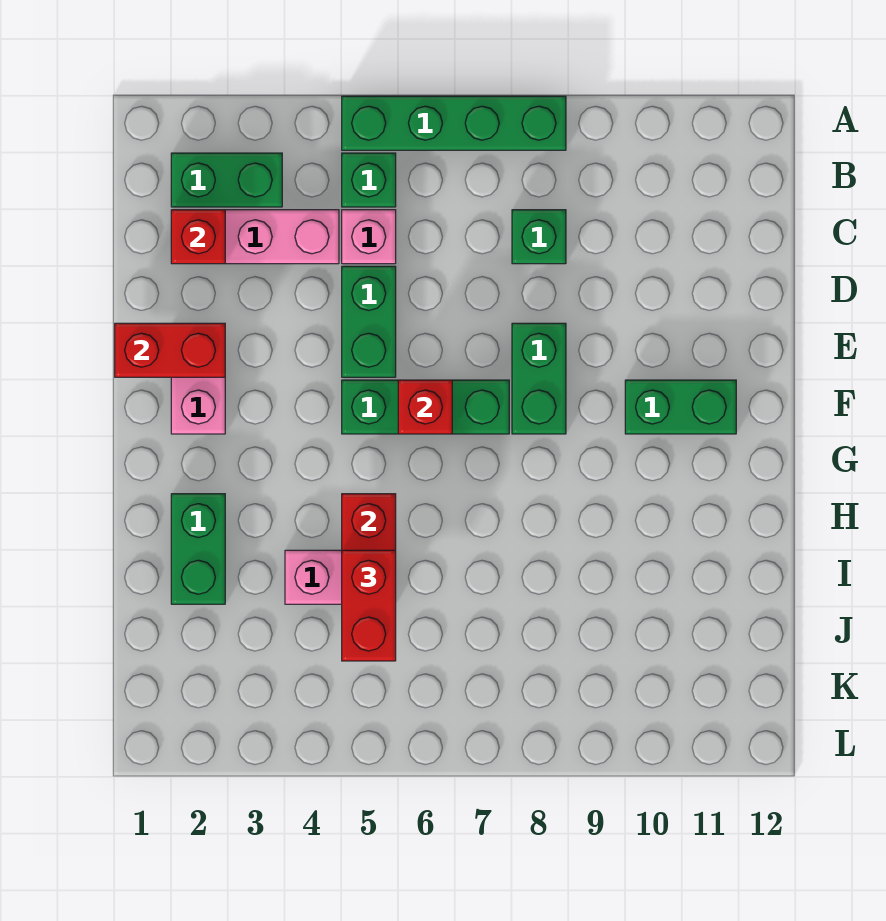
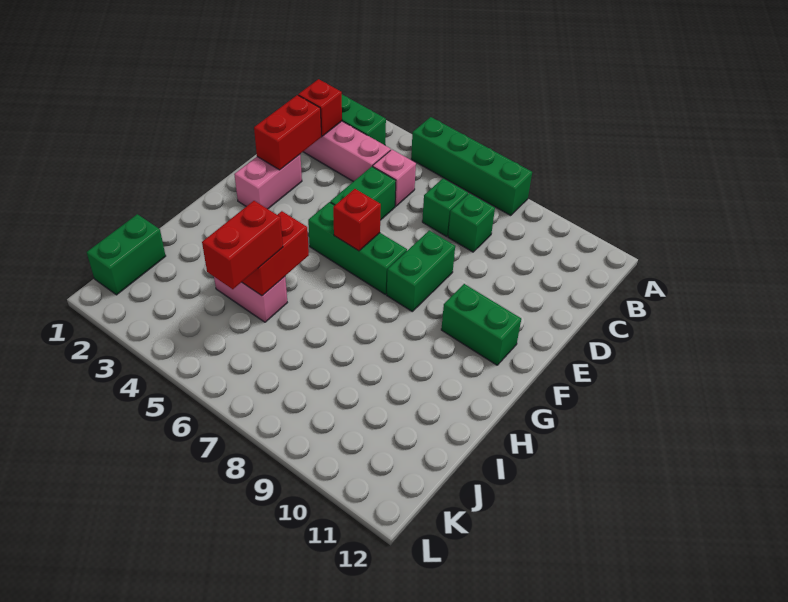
green brick B5 level 1 -> green brick C7 level 1
red brick E1:E2 level 2 -> red brick D2:E2 level 2
green brick H2:I2 level 1 -> green brick J1:K1 level 1

